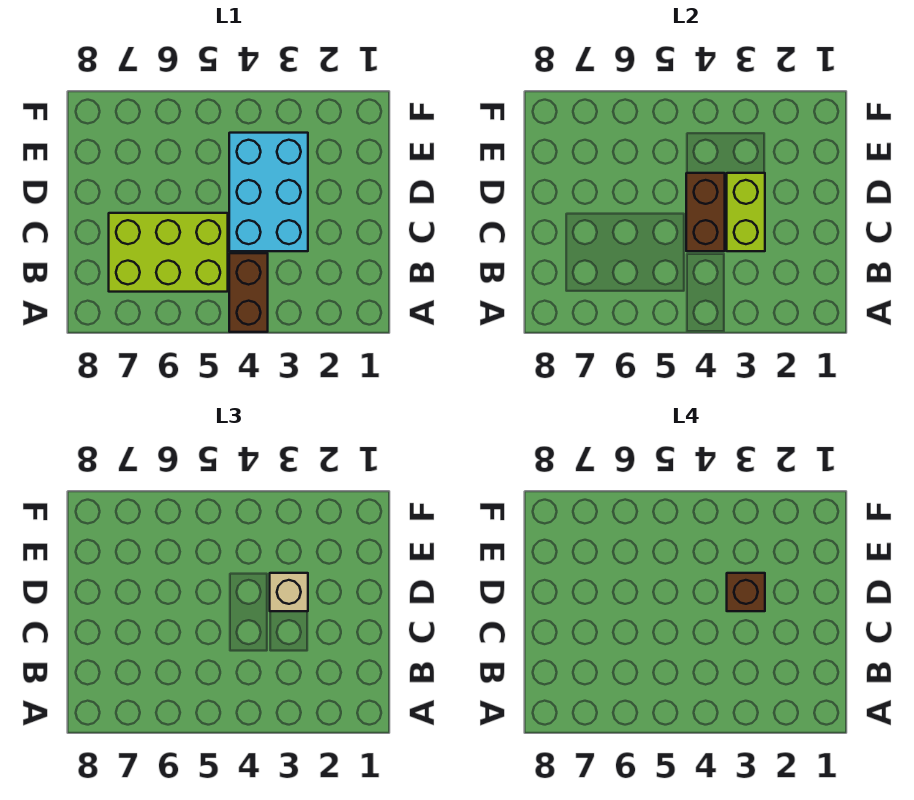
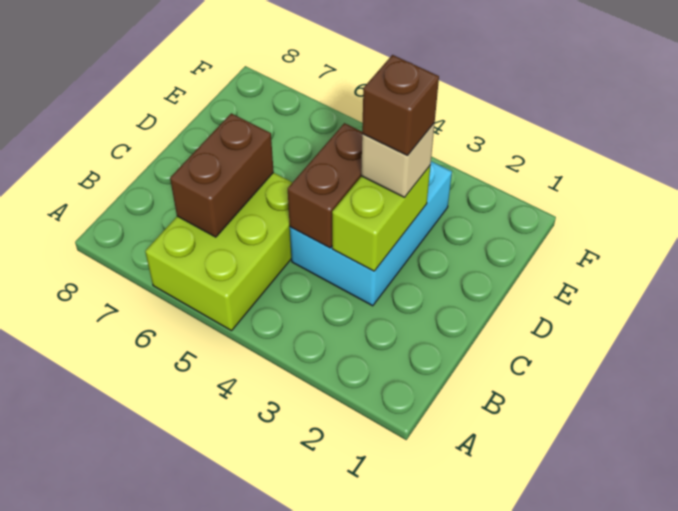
brown brick A4:B4 level 1 -> brown brick B6:C6 level 2
lime brick B5:C7 level 1 -> lime brick A5:C6 level 1

